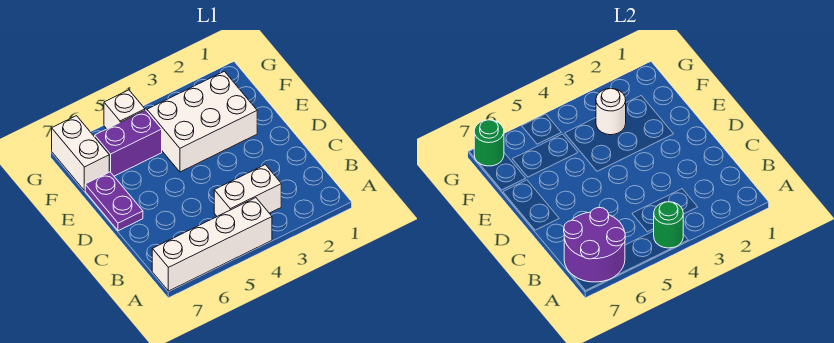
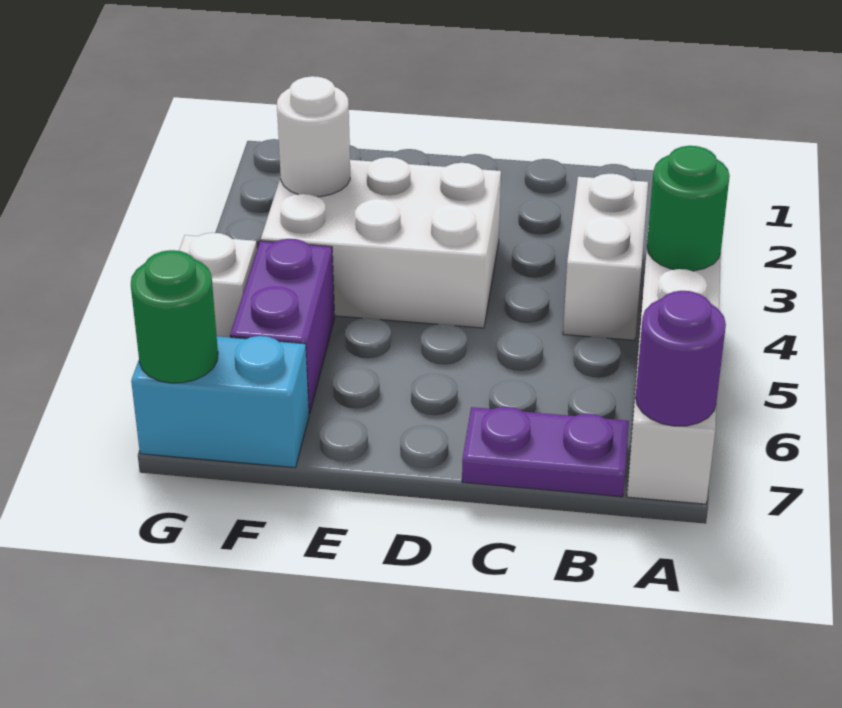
purple round brick A6:B7 level 2 -> purple round brick A7 level 2
purple plate D7:E7 level 1 -> purple plate B7:C7 level 1
white brick E2:F4 level 1 -> white brick D3:F4 level 1
white brick F7:G7 level 1 -> cyan brick F7:G7 level 1

